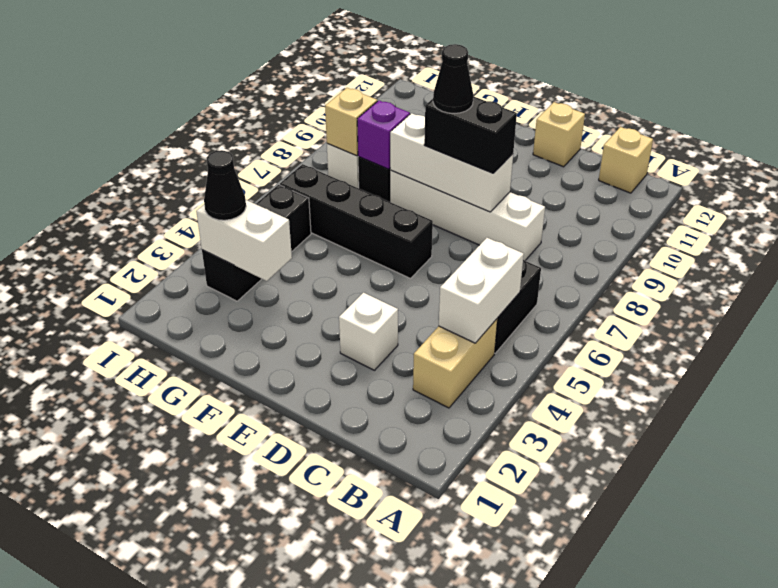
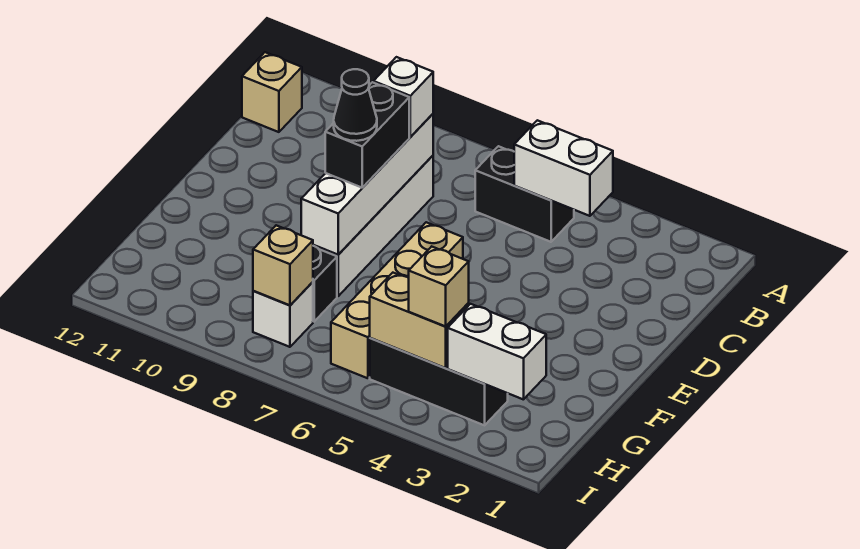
tan brick B3:B4 level 1 -> tan brick H4:H5 level 2
white brick D3 level 1 -> white brick C8 level 3
white brick D8:F8 level 2 -> white brick C8:F8 level 2
tan brick D12 level 1 -> tan brick H4 level 3
black brick E6:H6 level 1 -> tan brick E6:H6 level 1
white brick G3:H3 level 2 -> white brick H2:H3 level 2
purple brick G8 level 2 -> none
black cone H3 level 3 -> none

